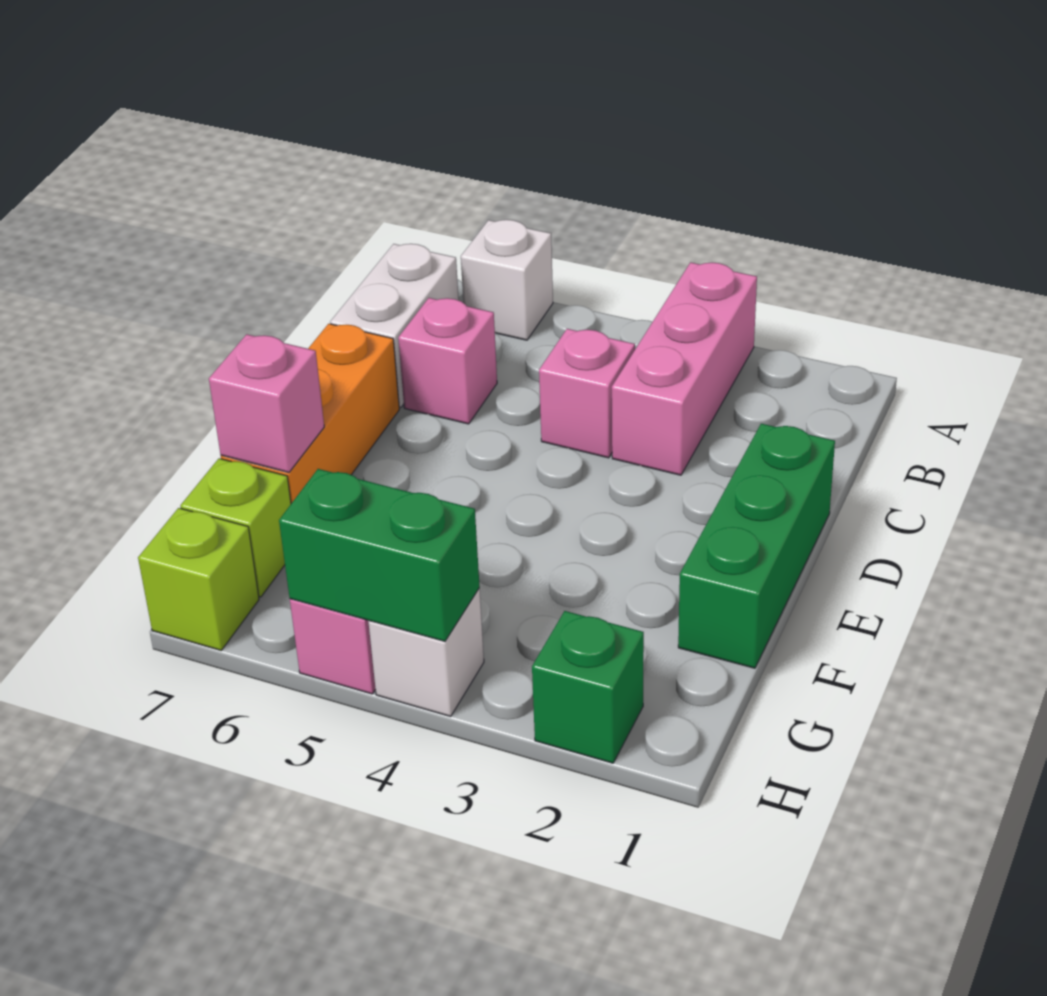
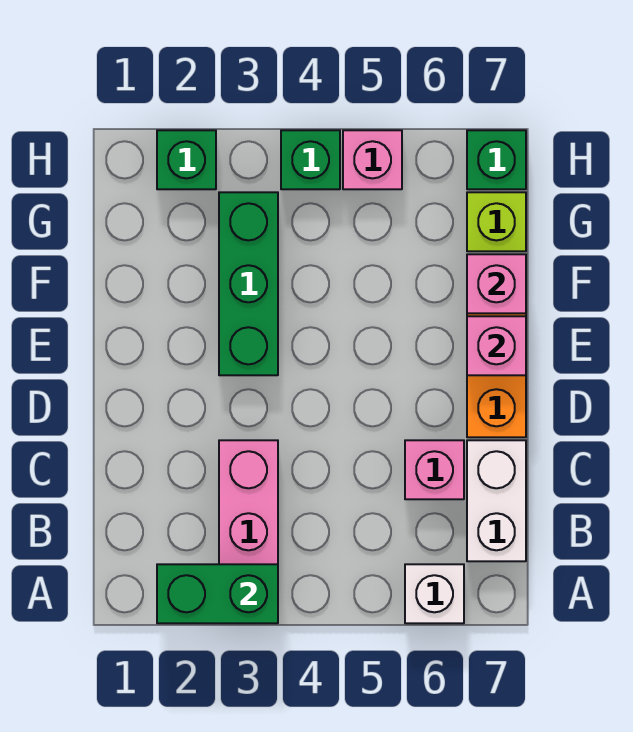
pink brick C4 level 1 -> pink brick E7 level 2
green brick D1:F1 level 1 -> green brick E3:G3 level 1
white brick H4 level 1 -> green brick H4 level 1
green brick H4:H5 level 2 -> green brick A2:A3 level 2
lime brick H7 level 1 -> green brick H7 level 1

